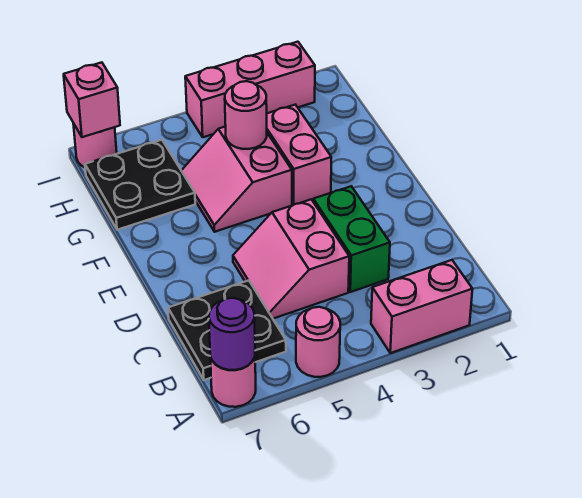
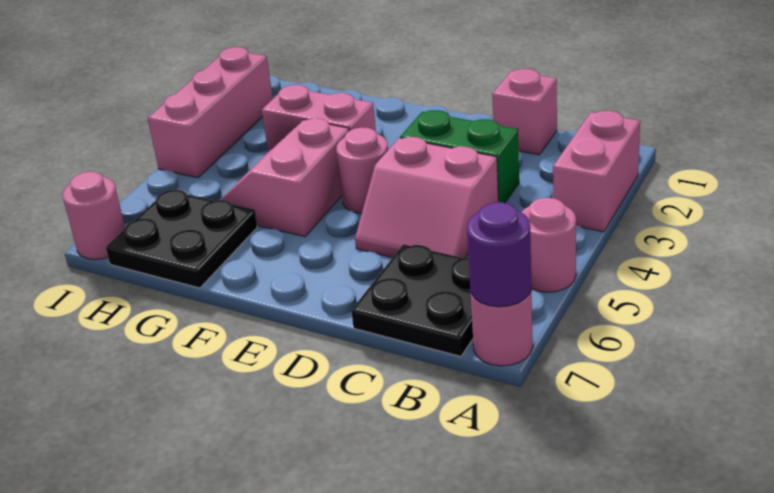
pink slope F4:G5 level 1 top 4 -> pink slope F4:G5 level 1 top F
pink round brick G4 level 2 -> pink round brick E4 level 1
pink brick I7 level 2 -> pink brick C1 level 1

